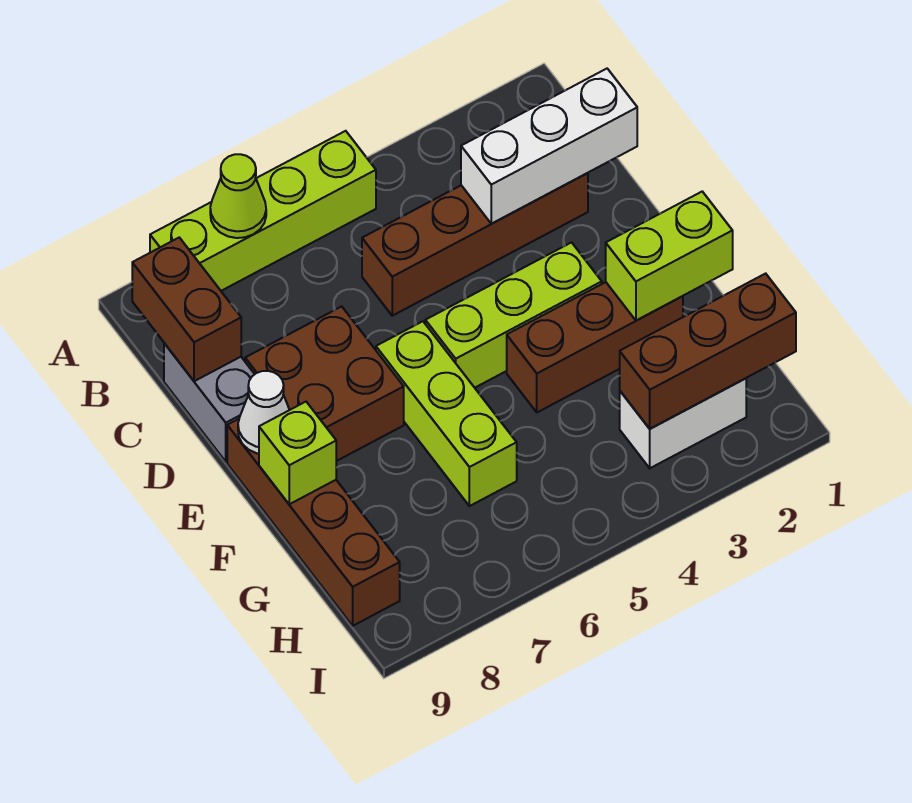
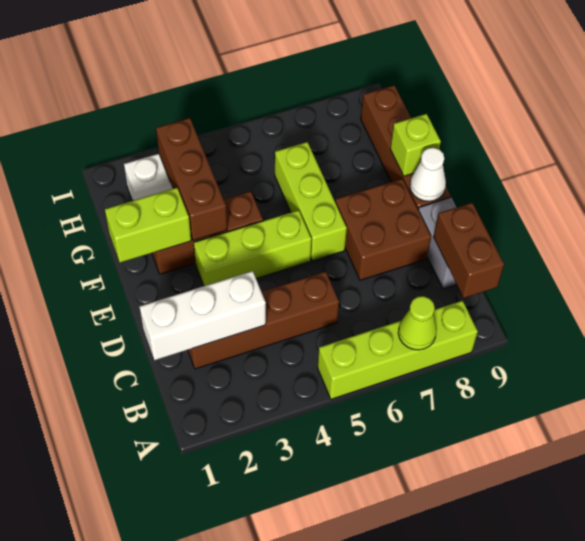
brown brick H1:H3 level 2 -> brown brick F3:H3 level 2

